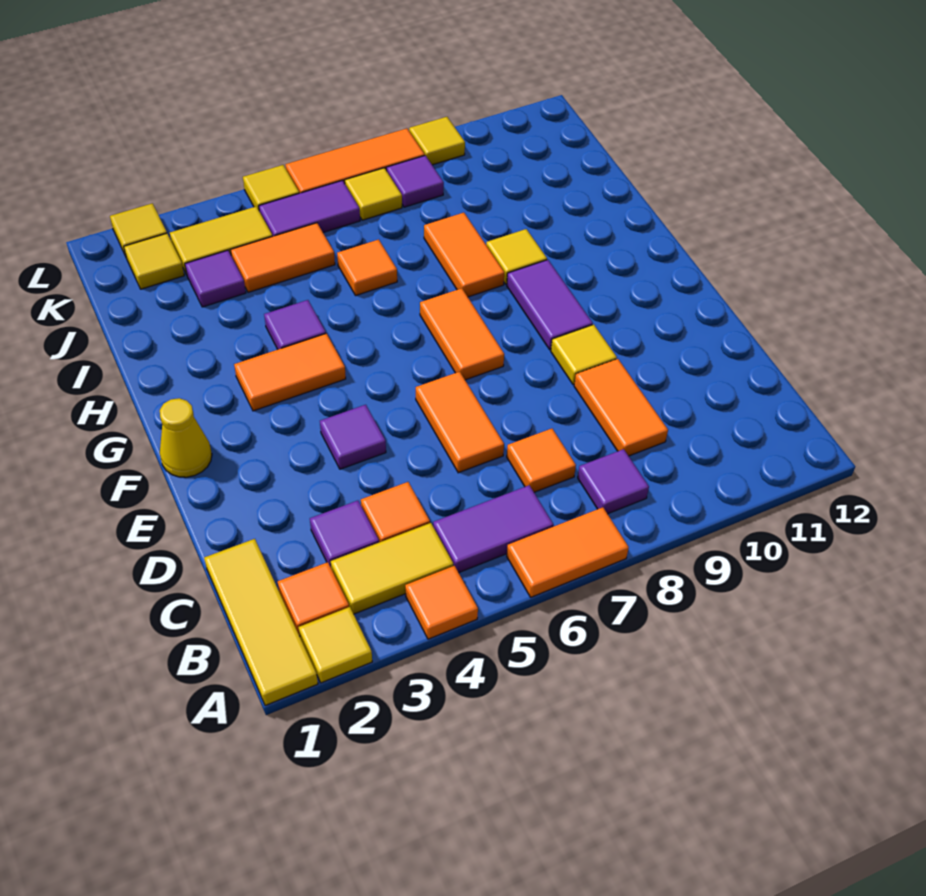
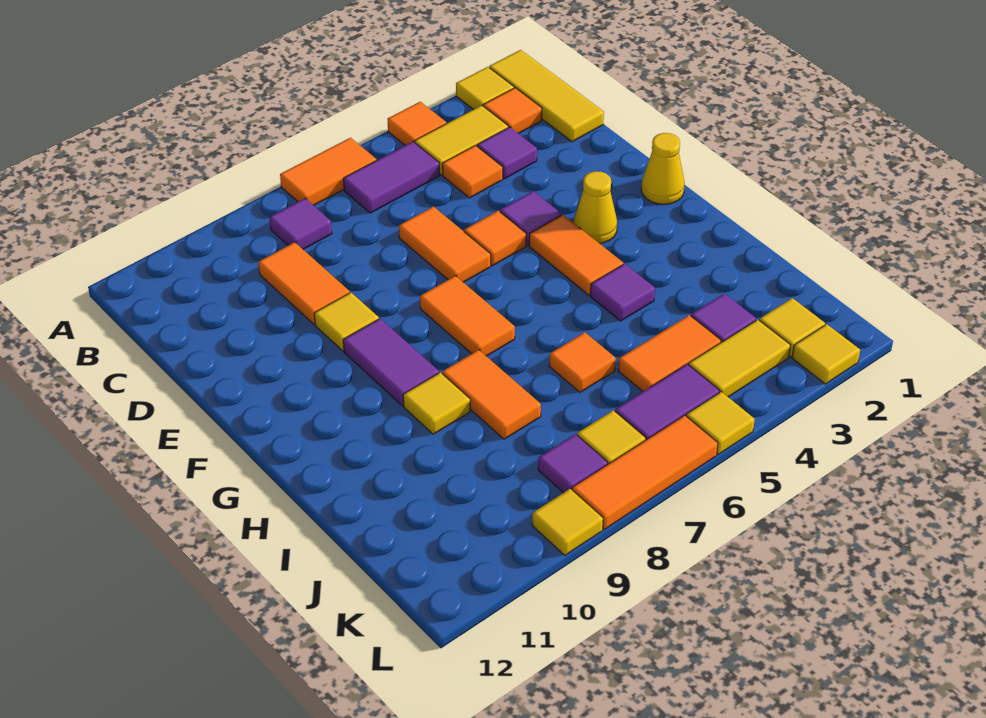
orange tile C7 level 1 -> orange tile E5 level 1
none -> yellow cone F3 level 1
orange tile G3:G4 level 1 -> orange tile F4:G4 level 1

